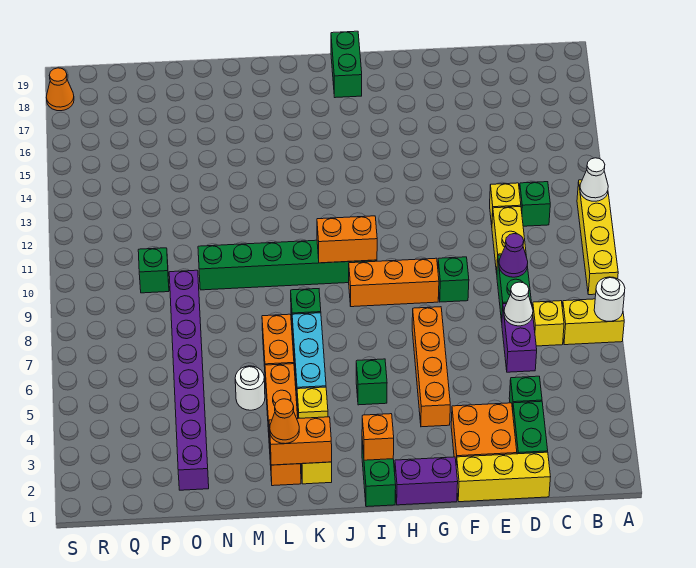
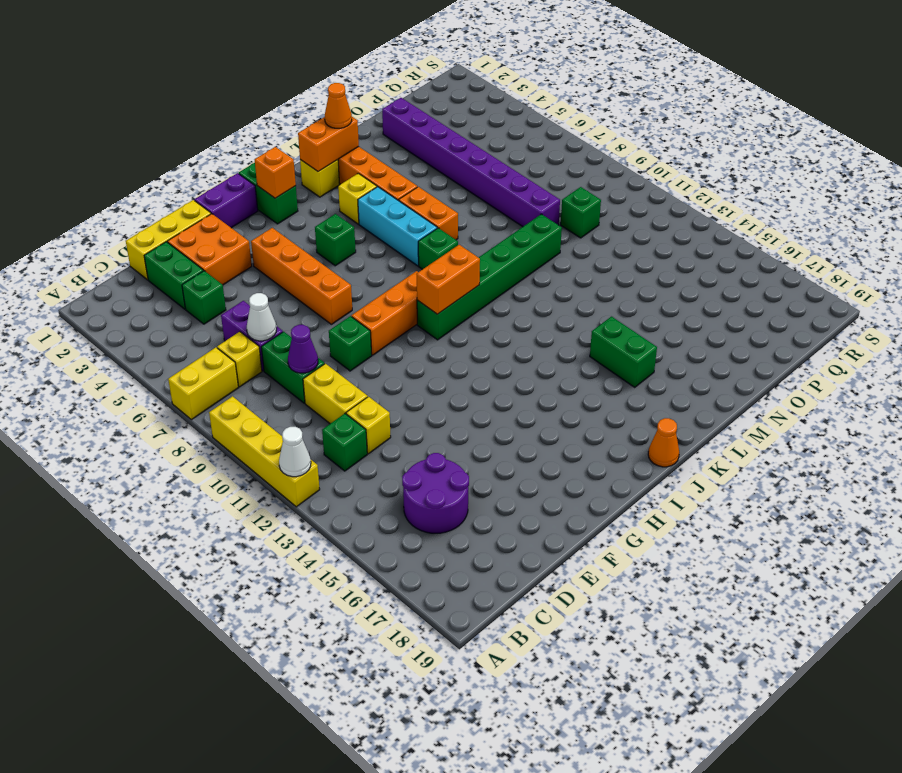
white round brick A7 level 2 -> none
none -> purple round brick C15:D16 level 1
green brick I18:I19 level 1 -> green brick L15:L16 level 1
white round brick M5 level 1 -> none
orange cone S18 level 1 -> orange cone J19 level 1

